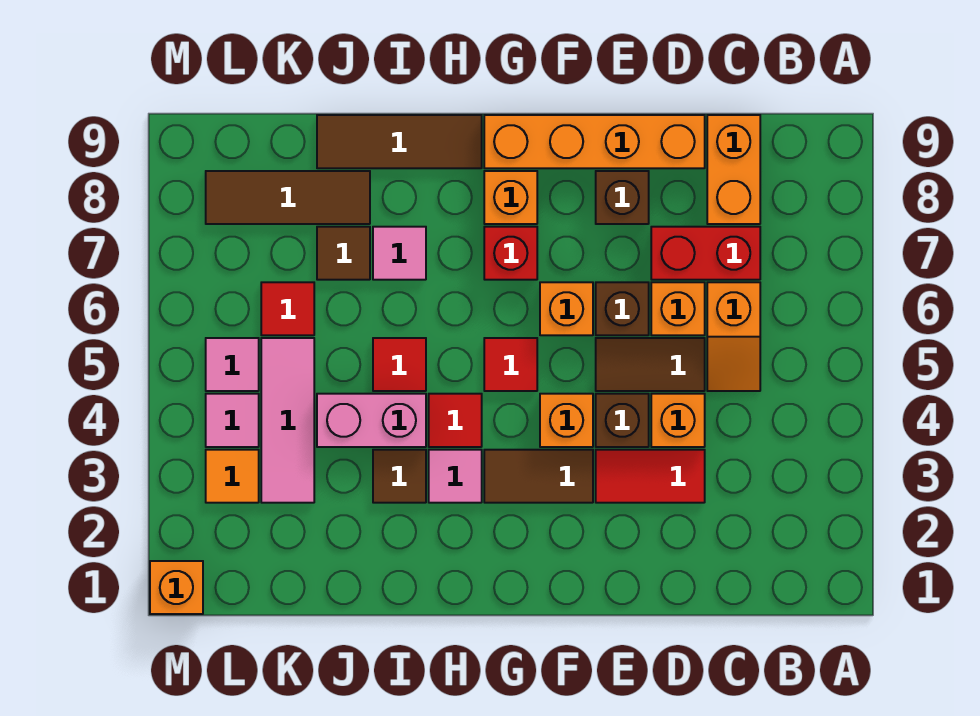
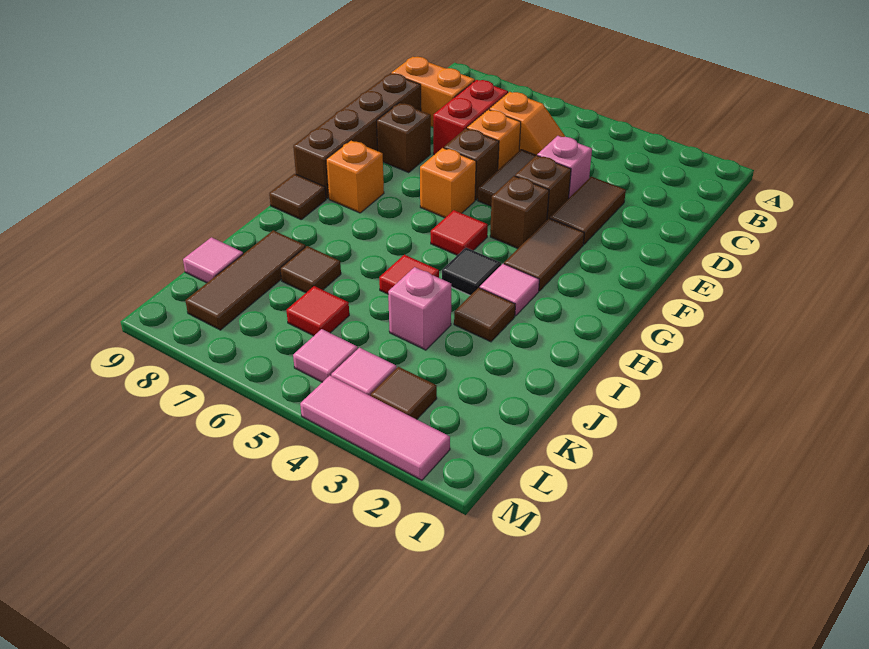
red tile D3:E3 level 1 -> brown tile D3:E3 level 1
orange brick D4 level 1 -> pink brick D4 level 1
orange brick D9:G9 level 1 -> brown brick D9:G9 level 1
orange brick F4 level 1 -> brown brick F4 level 1
red brick G7 level 1 -> none
red tile H4 level 1 -> black tile H4 level 1
brown tile H9:J9 level 1 -> brown tile H9 level 1
pink brick I4:J4 level 1 -> pink brick J4 level 1
pink tile I7 level 1 -> pink tile K9 level 1
pink tile K3:K5 level 1 -> pink tile M2:M4 level 1
orange tile L3 level 1 -> brown tile L3 level 1
orange brick M1 level 1 -> none

